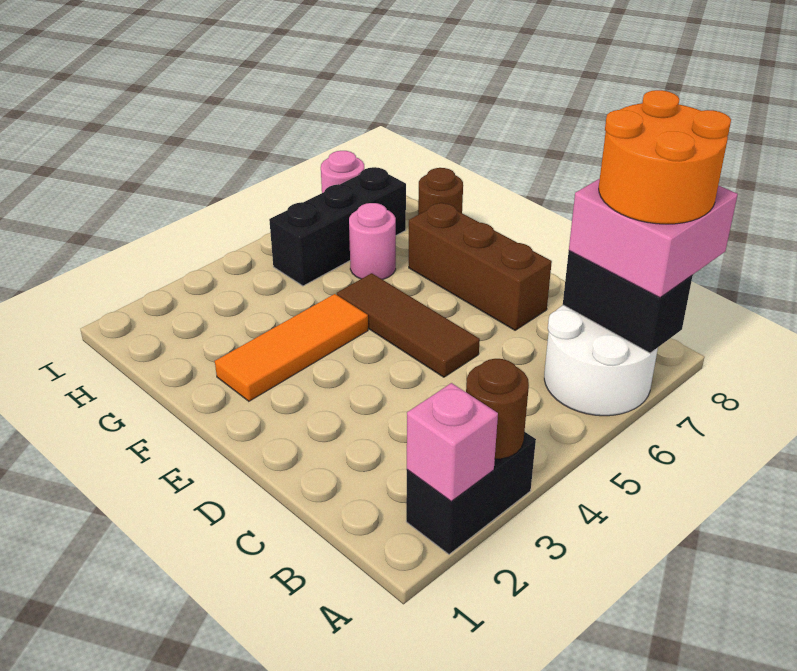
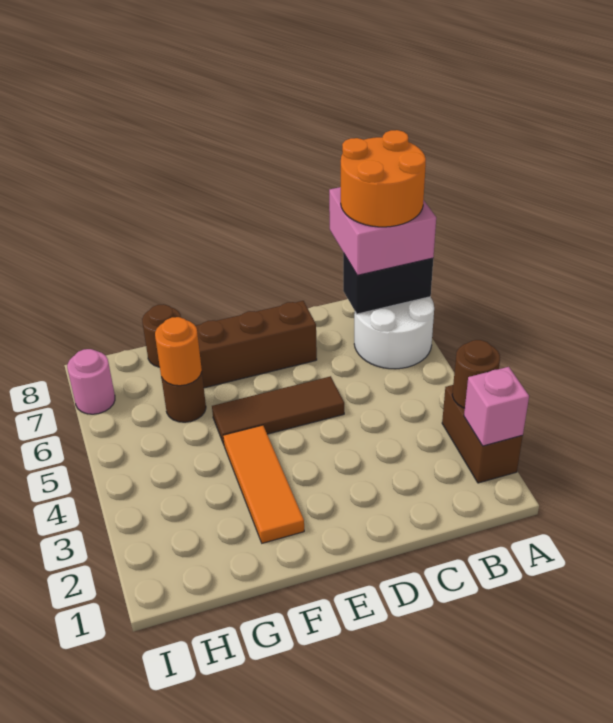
black brick A2:A3 level 1 -> brown brick A2:A3 level 1
pink round brick G6 level 1 -> brown round brick G6 level 1
none -> orange round brick G6 level 2
black brick H5:H7 level 1 -> none

